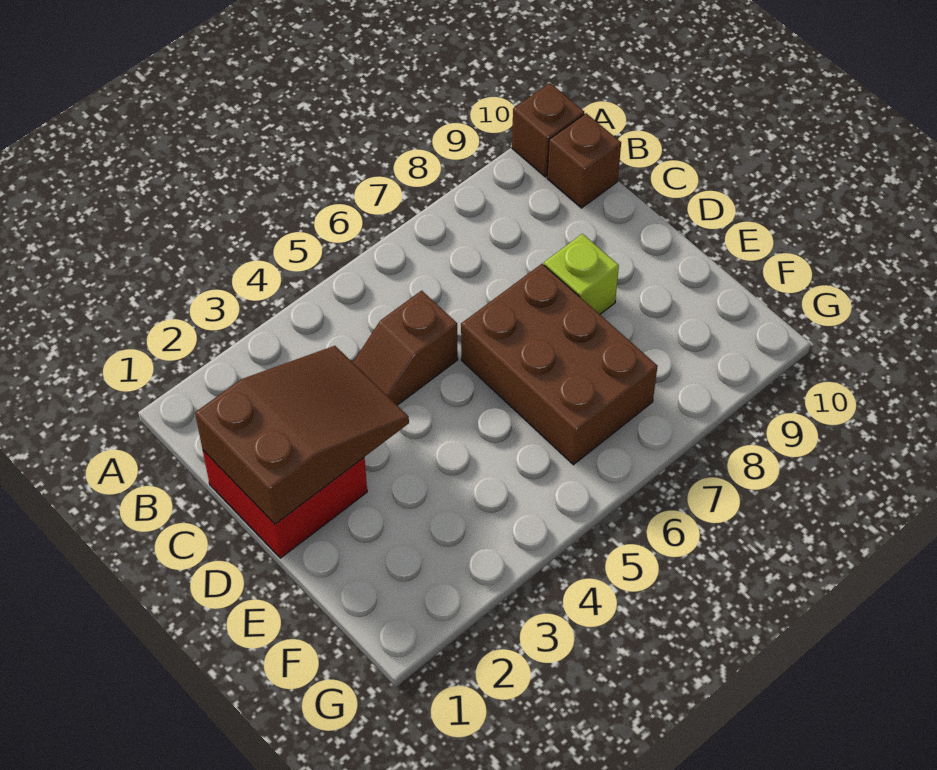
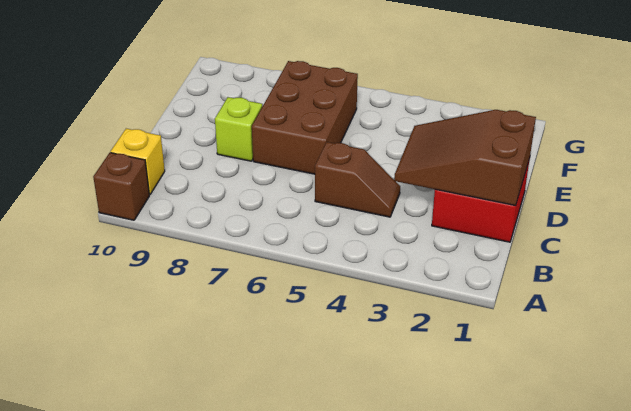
brown brick B10 level 1 -> yellow brick B10 level 1

